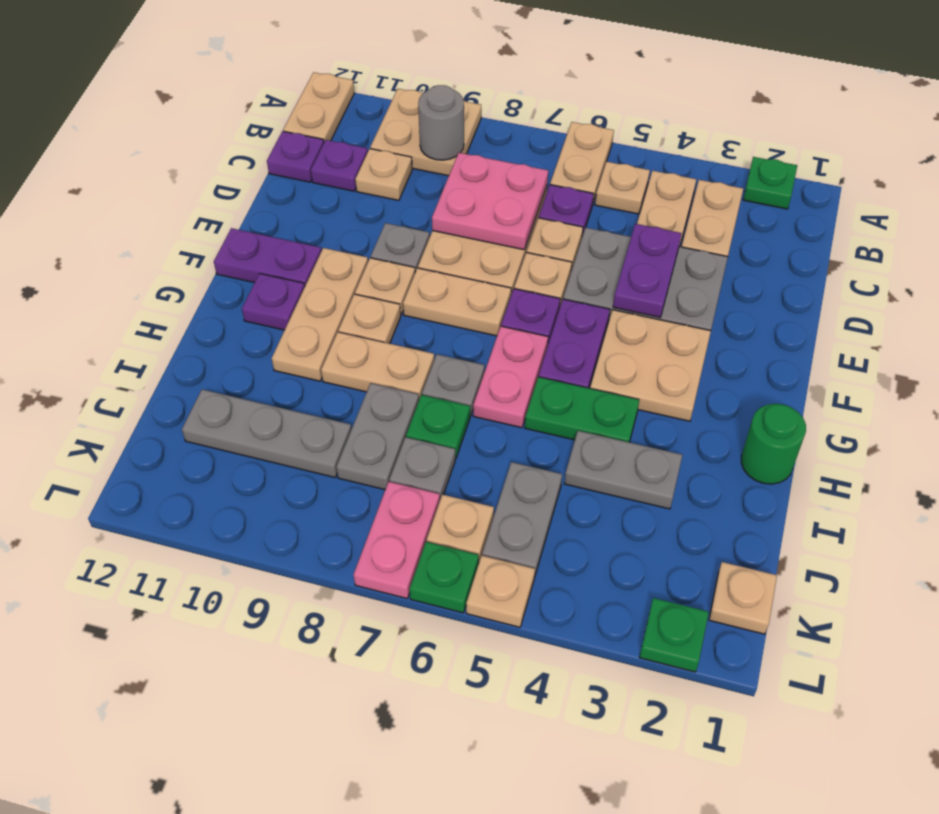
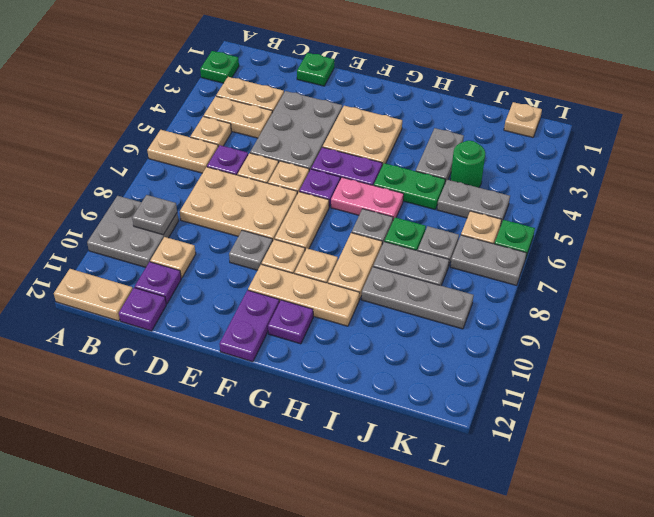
tan plate A9:B10 level 1 -> grey plate A9:B10 level 1
grey round brick B9 level 2 -> grey plate B9 level 2
pink plate C7:D8 level 2 -> none
purple plate D4:E4 level 2 -> none
green round brick H1 level 1 -> green round brick J4 level 1
green plate H4:H5 level 1 -> green plate H5:I5 level 1
grey plate J9:J11 level 1 -> grey plate I9:K9 level 1
pink plate K7:L7 level 1 -> grey plate K7:L7 level 1
green plate L2 level 1 -> green plate D1 level 1
tan plate L5 level 1 -> none

